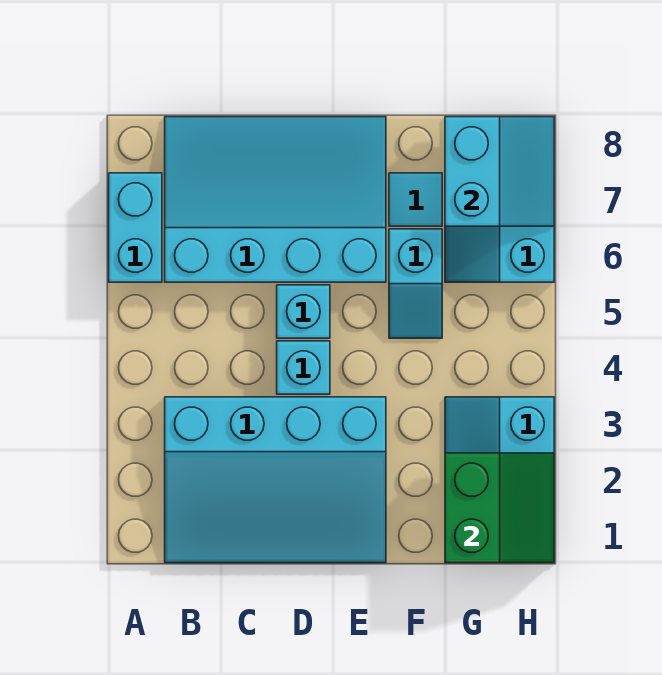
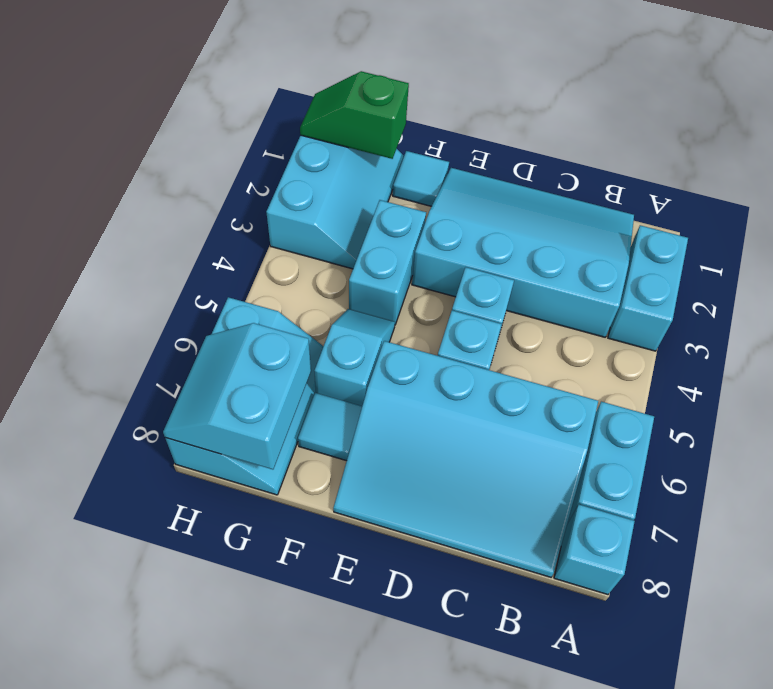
none -> cyan brick A2:A3 level 1
none -> cyan brick A8 level 1
none -> cyan tile F1 level 1
none -> cyan brick F3:F4 level 1
green slope G1:H2 level 2 top G -> green slope G1:H1 level 2 top G

